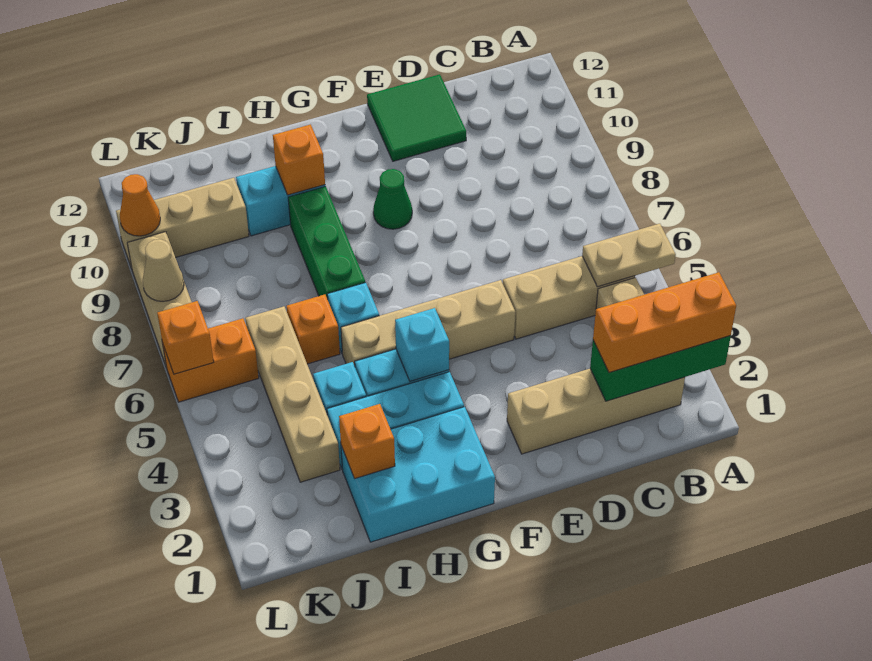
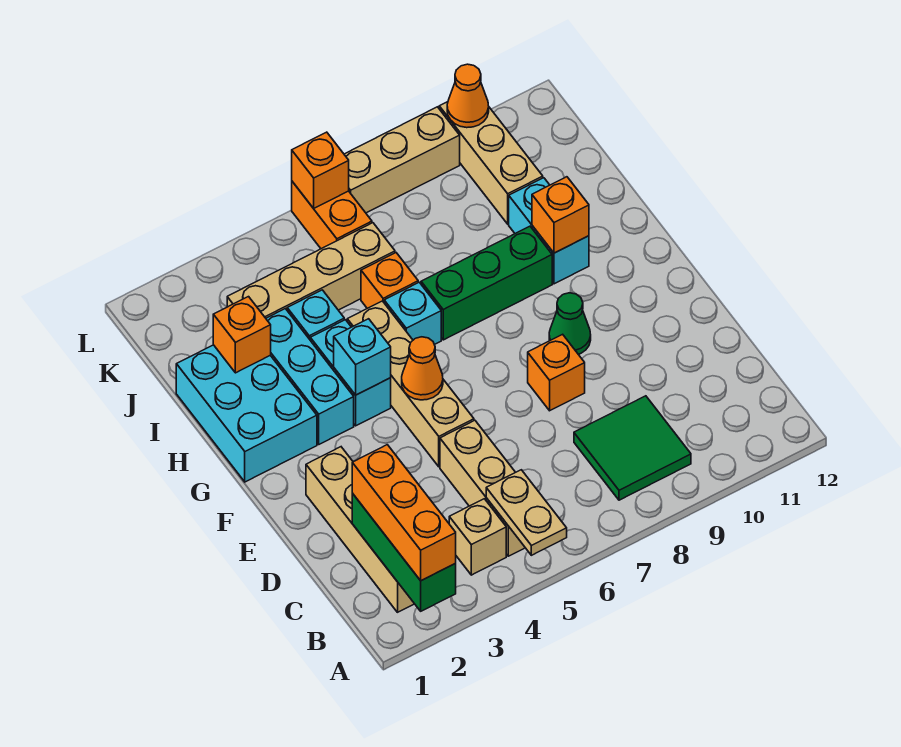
green tile D11:E12 level 1 -> green tile B8:C9 level 1
none -> orange brick E8 level 1
none -> orange cone F5 level 2
tan cone L8 level 2 -> none

